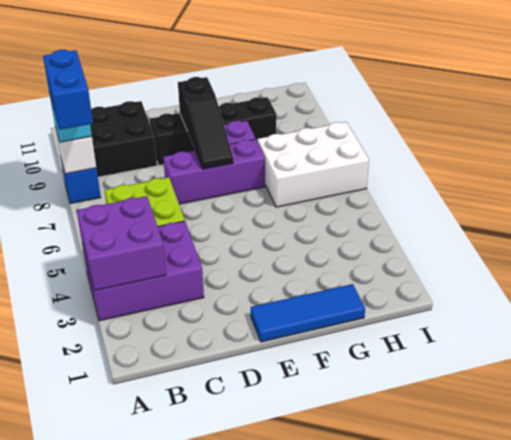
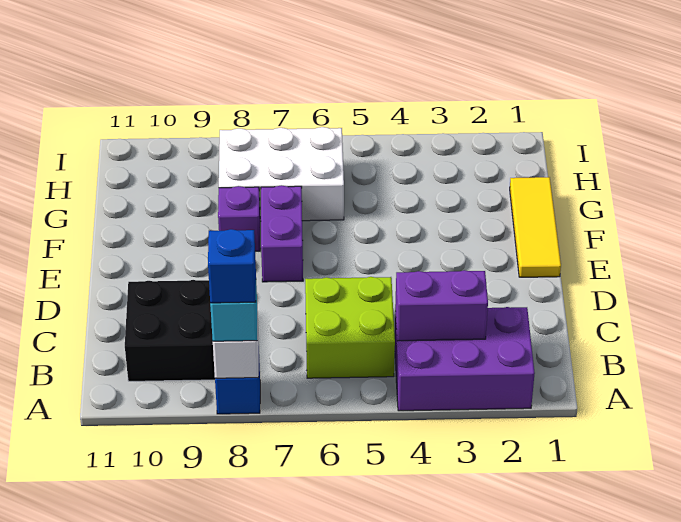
purple brick A3:C4 level 1 -> purple brick A2:B4 level 1
purple brick A3:B4 level 2 -> purple brick B3:B4 level 2
blue brick A7:A8 level 4 -> blue brick A8 level 4
purple brick D7:F7 level 1 -> purple brick E7:F7 level 1
black brick D9:G9 level 1 -> none
blue tile E1:G1 level 1 -> yellow tile E1:G1 level 1
black slope E7:E9 level 2 top 9 -> none
white brick G6:I7 level 1 -> white brick G6:H8 level 1

